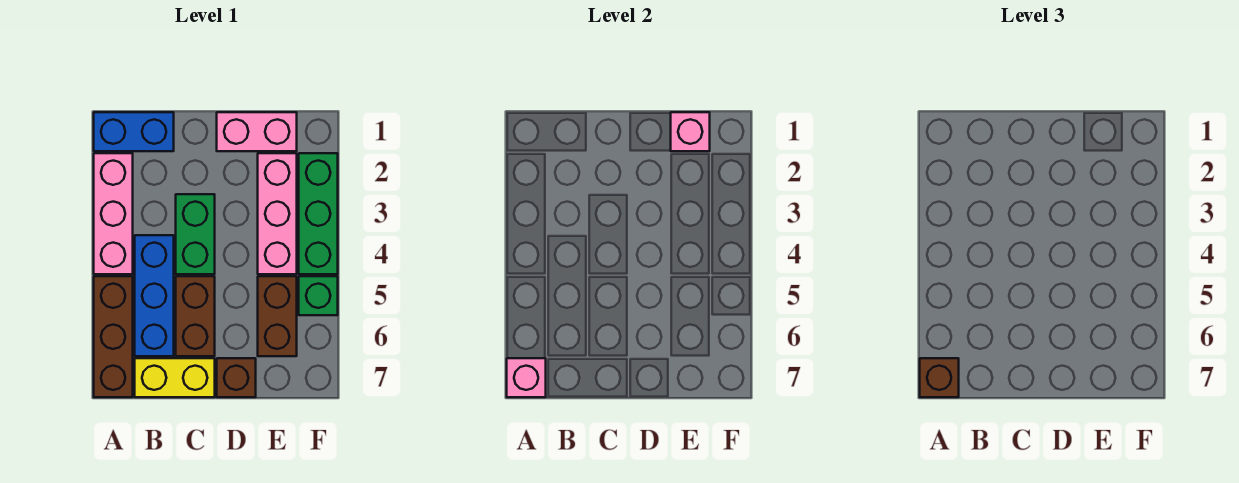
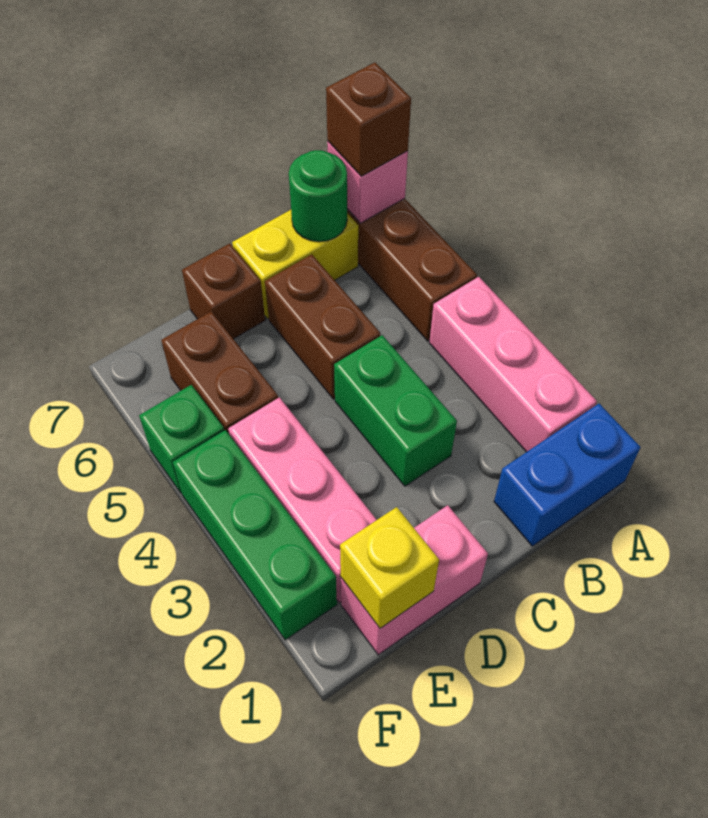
blue brick B4:B6 level 1 -> none
none -> green round brick B7 level 2
pink brick E1 level 2 -> yellow brick E1 level 2

